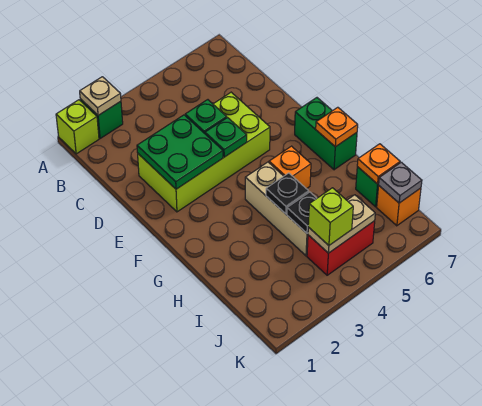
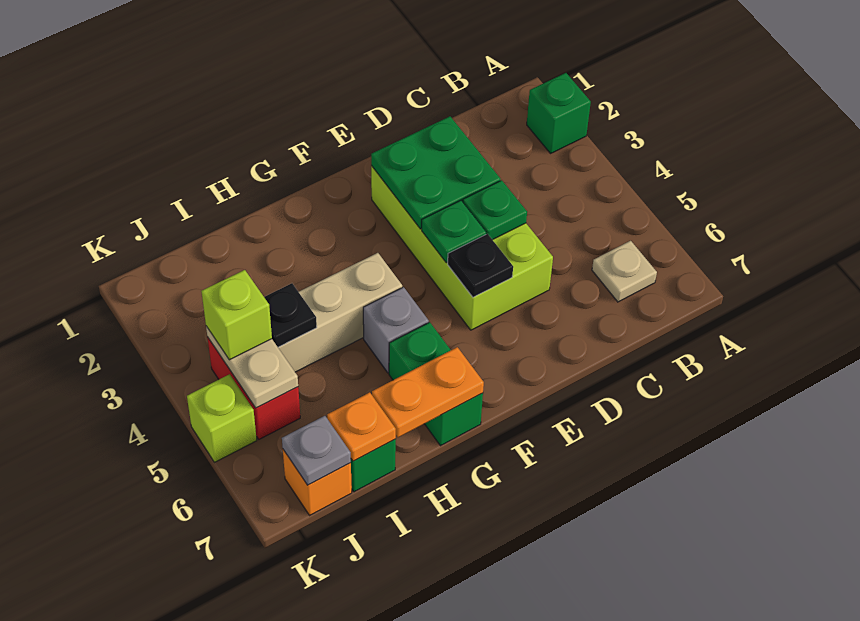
lime brick A1 level 1 -> lime brick K5 level 1
tan plate A2 level 2 -> tan plate B6 level 1
green brick F7:G7 level 1 -> green brick G6:G7 level 1
orange brick G5 level 1 -> grey brick G5 level 1
orange plate G7 level 2 -> orange plate G7:H7 level 2
black plate H4 level 2 -> black plate E5 level 2

